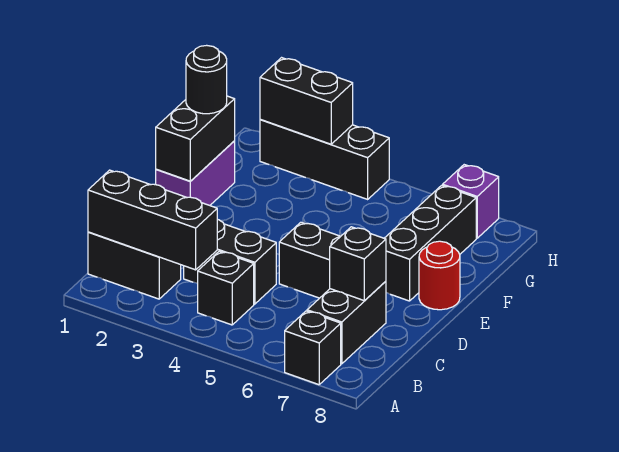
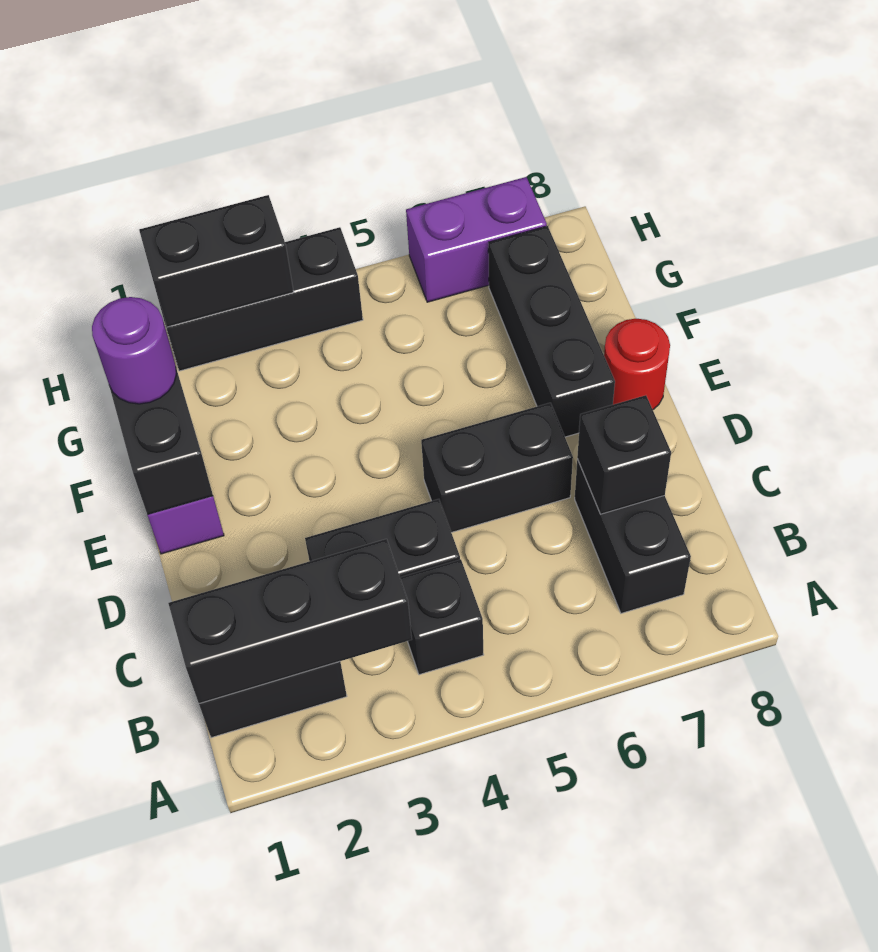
black brick A7 level 1 -> none
black round brick F1 level 3 -> purple round brick F1 level 3
purple brick H7 level 1 -> purple brick H6:H7 level 1

